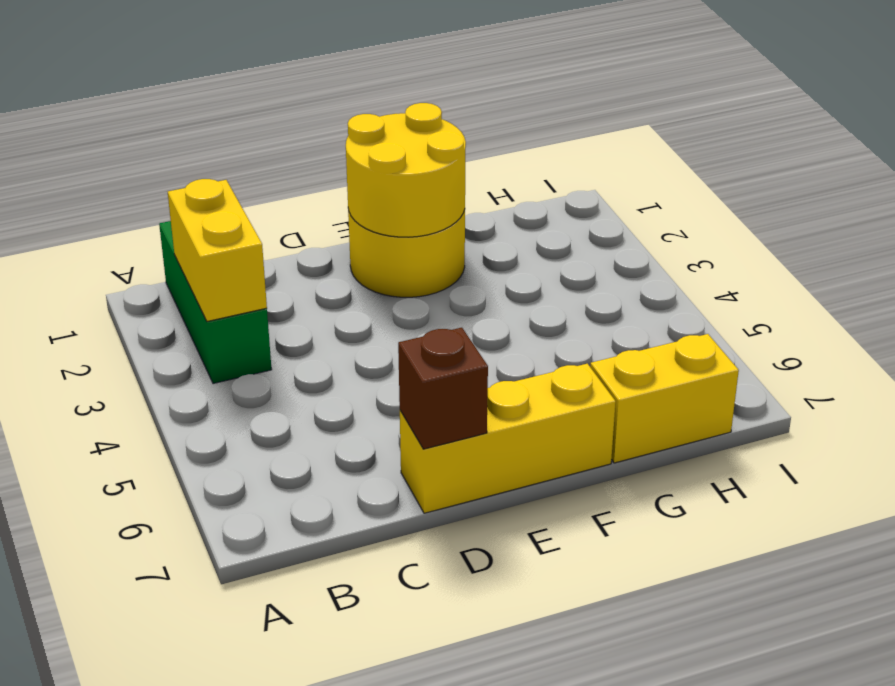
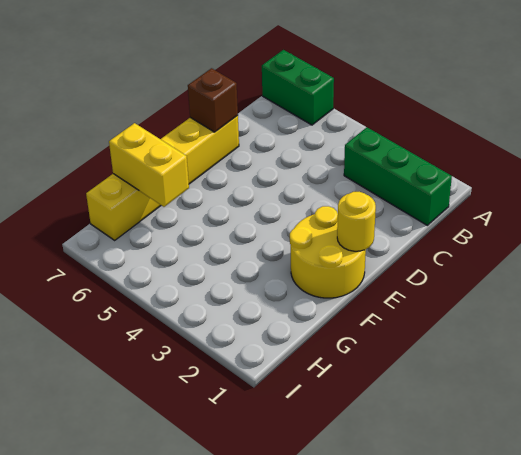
none -> green brick A6:A7 level 1
yellow brick B2:B3 level 2 -> yellow brick G6:G7 level 2
yellow round brick E1:F2 level 2 -> yellow round brick E1 level 2

